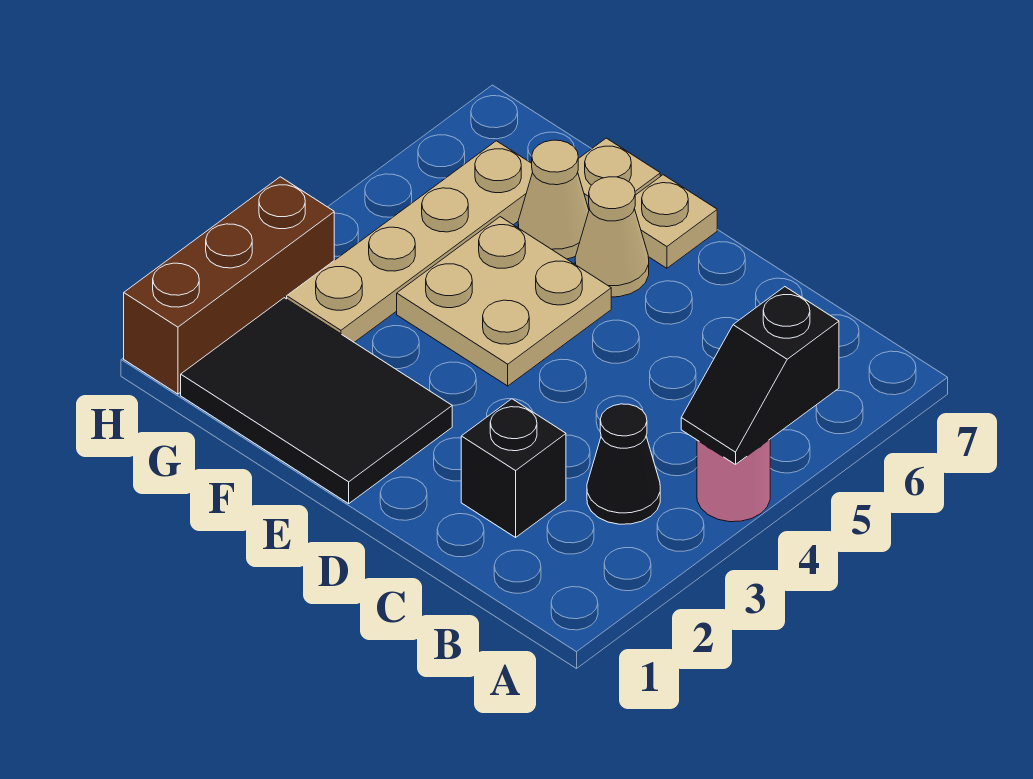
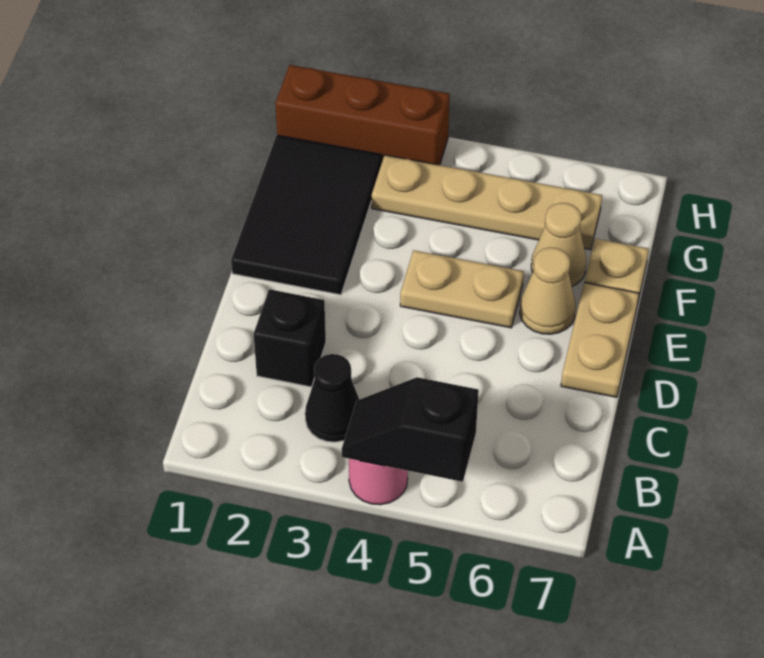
tan plate E4:F5 level 1 -> tan plate E4:E5 level 1
tan plate E7 level 1 -> tan plate D7:E7 level 1

